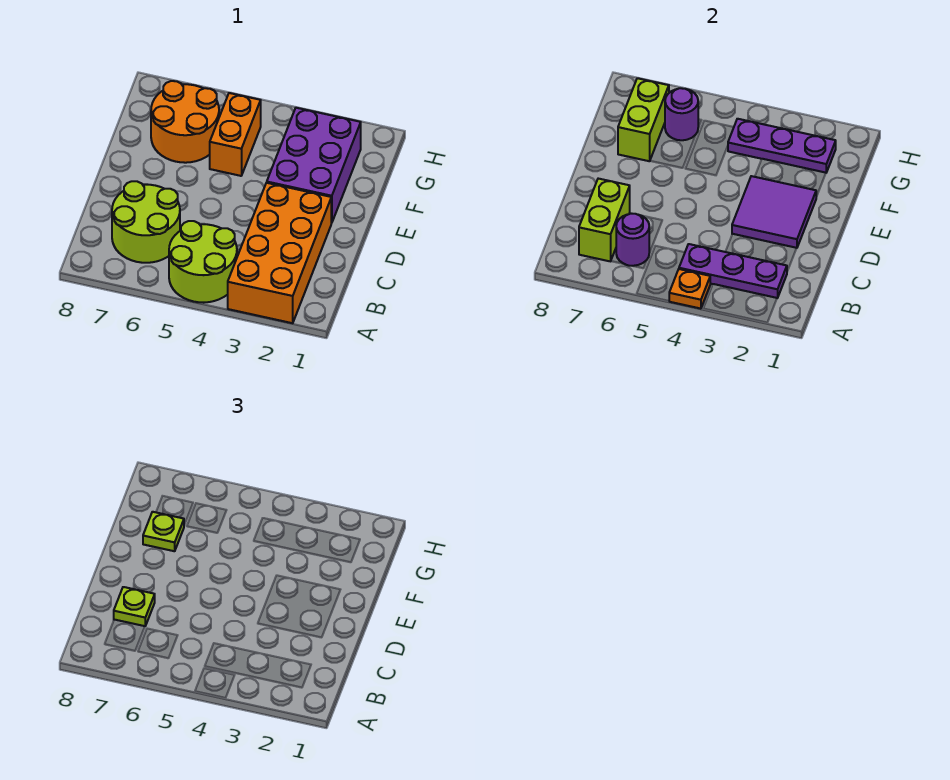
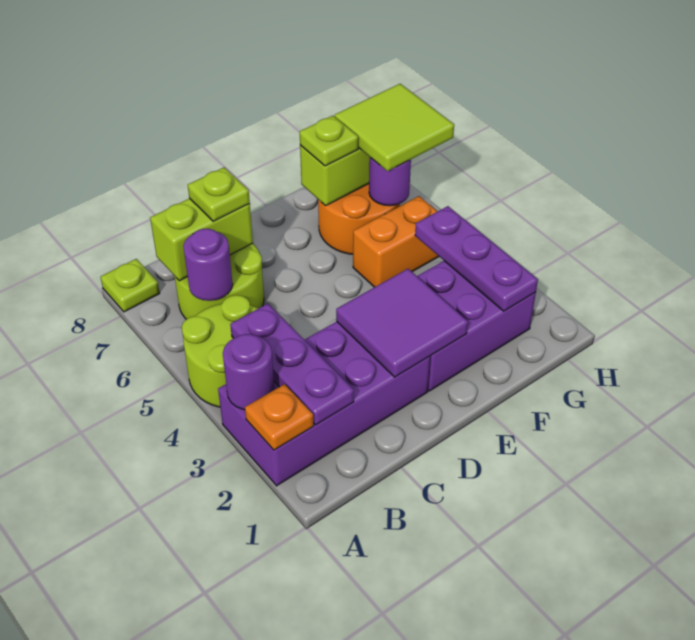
orange brick A2:D3 level 1 -> purple brick A2:D3 level 1
none -> purple round brick A3 level 2
orange plate A4 level 2 -> orange plate A2 level 2
none -> lime plate A8 level 1
none -> lime tile G6:H7 level 3

